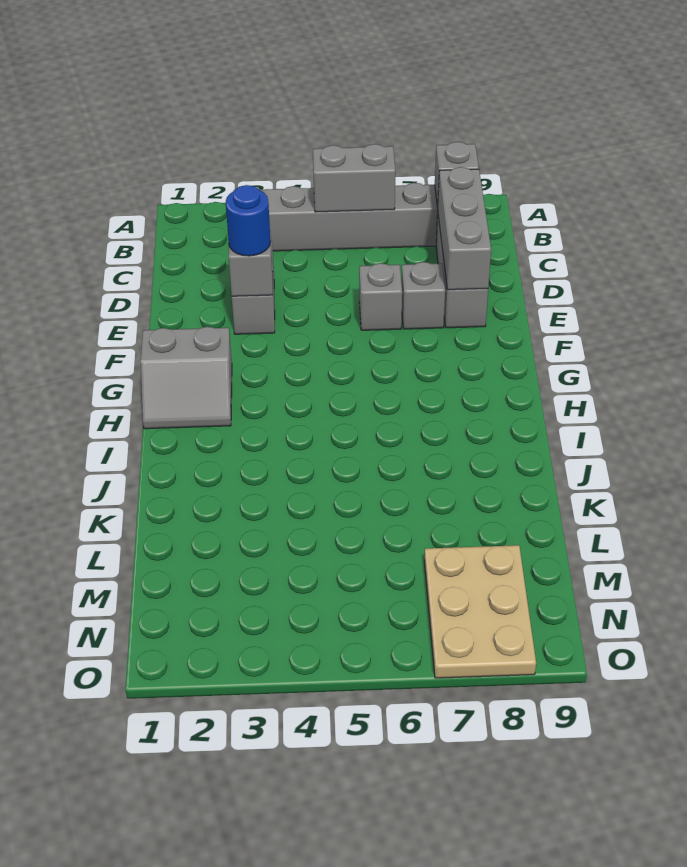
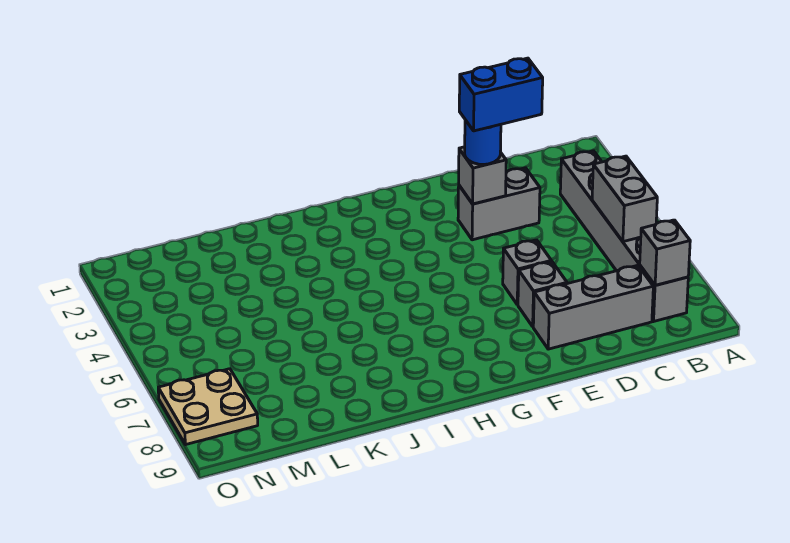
grey brick C8:E8 level 2 -> none
none -> blue brick D3:E3 level 4
grey slope G1:H2 level 1 top G -> none
tan plate M7:O8 level 1 -> tan plate N7:O8 level 1

